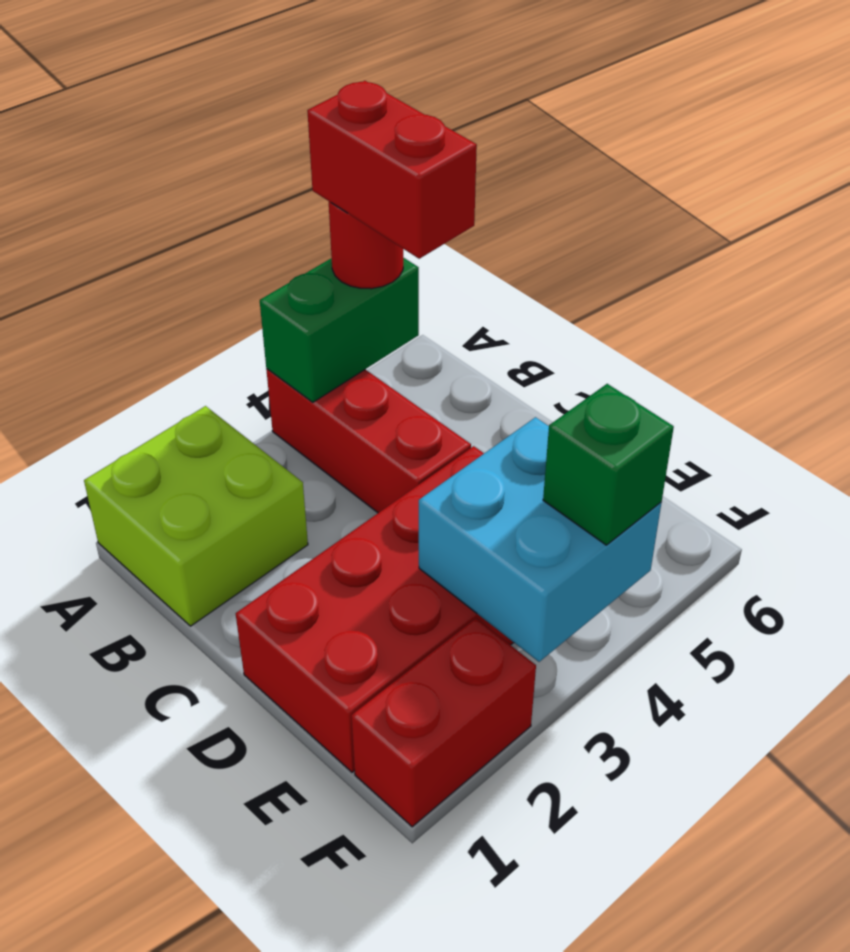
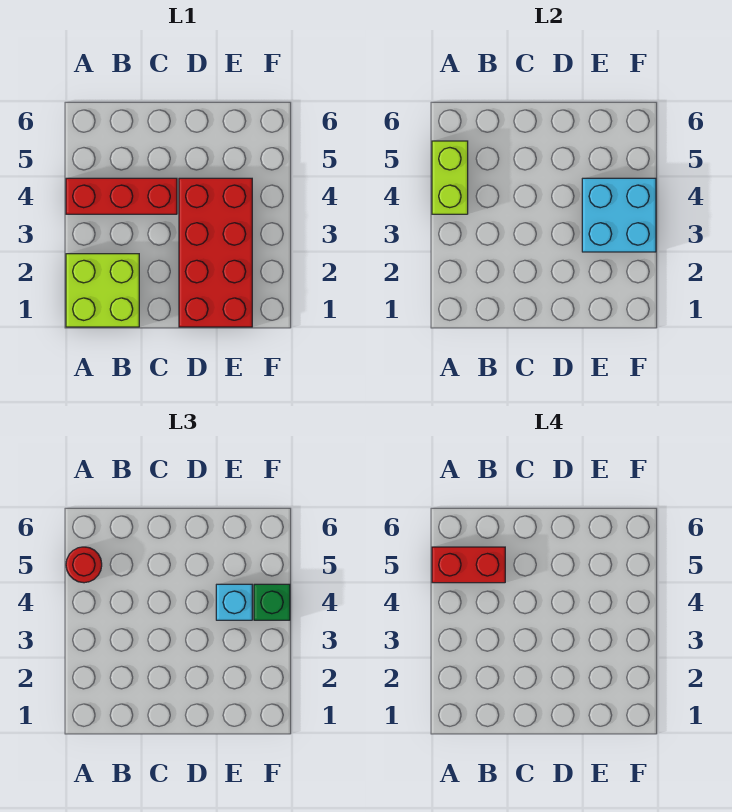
green brick A4:A5 level 2 -> lime brick A4:A5 level 2
none -> cyan brick E4 level 3
red brick F1:F2 level 1 -> none

